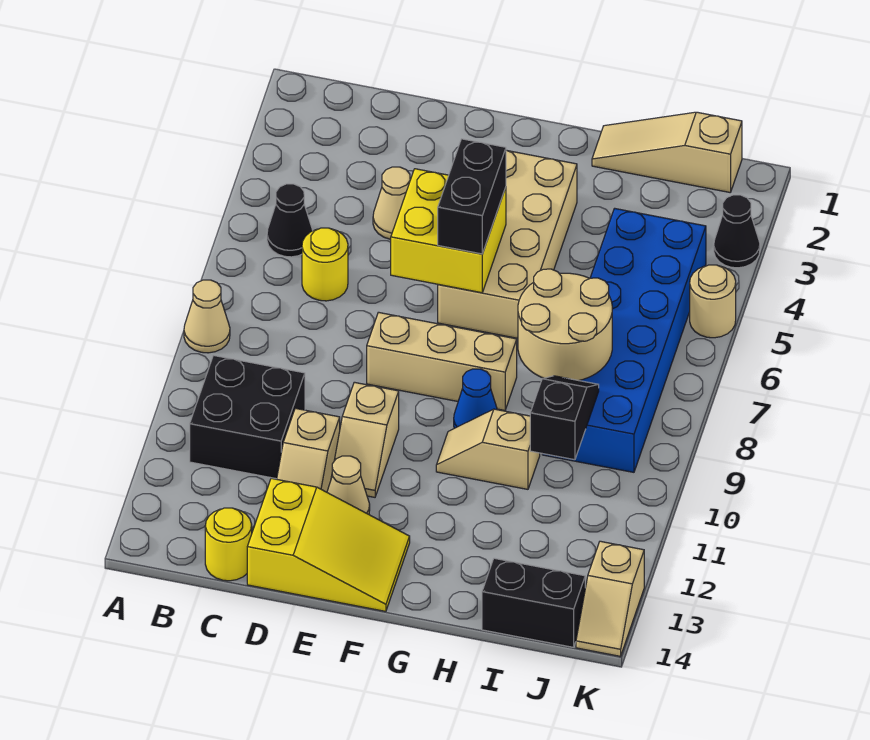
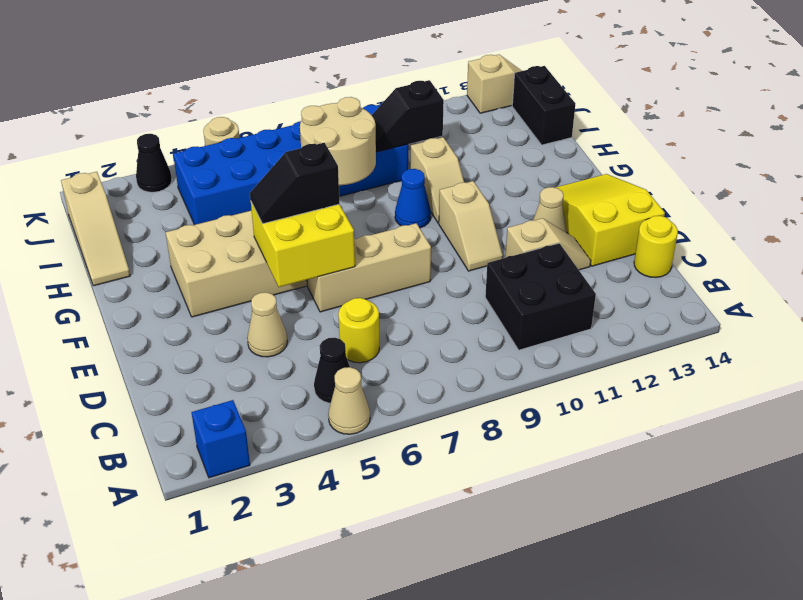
none -> blue brick A2 level 1
tan cone A8 level 1 -> tan cone A5 level 1
tan brick E8:G8 level 1 -> tan brick E6:E8 level 1
tan slope E10:E11 level 1 top 10 -> tan slope E10:F10 level 1 top F
black brick F5:F6 level 3 -> black slope F5:F6 level 3 top 6

